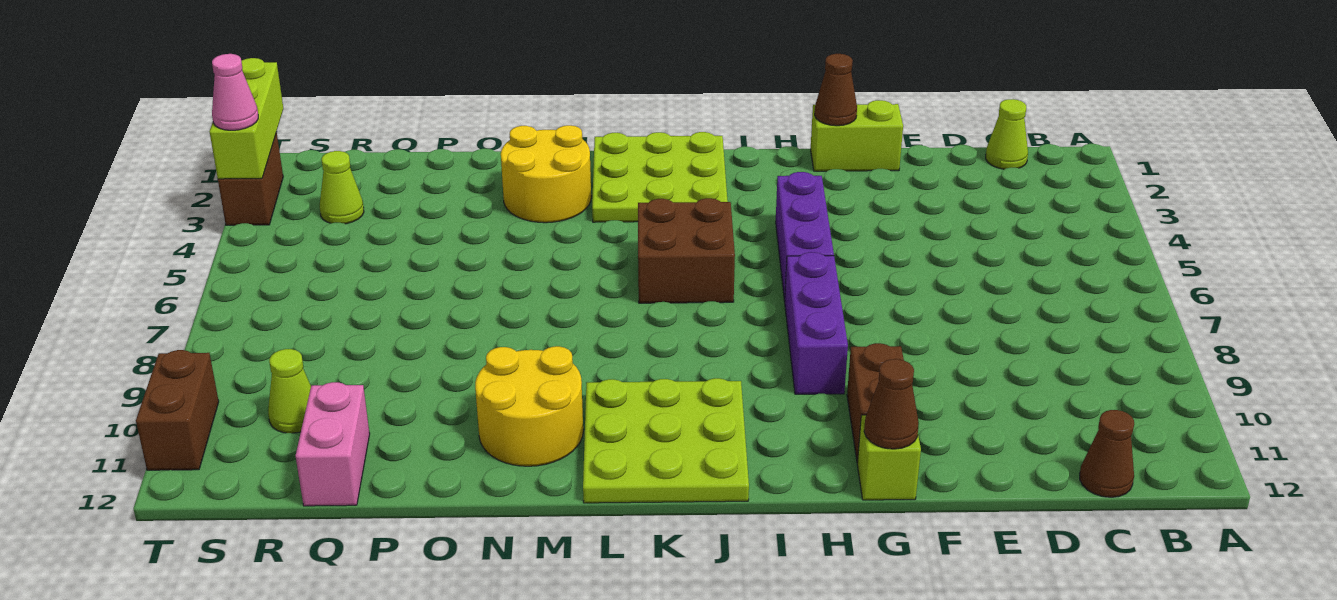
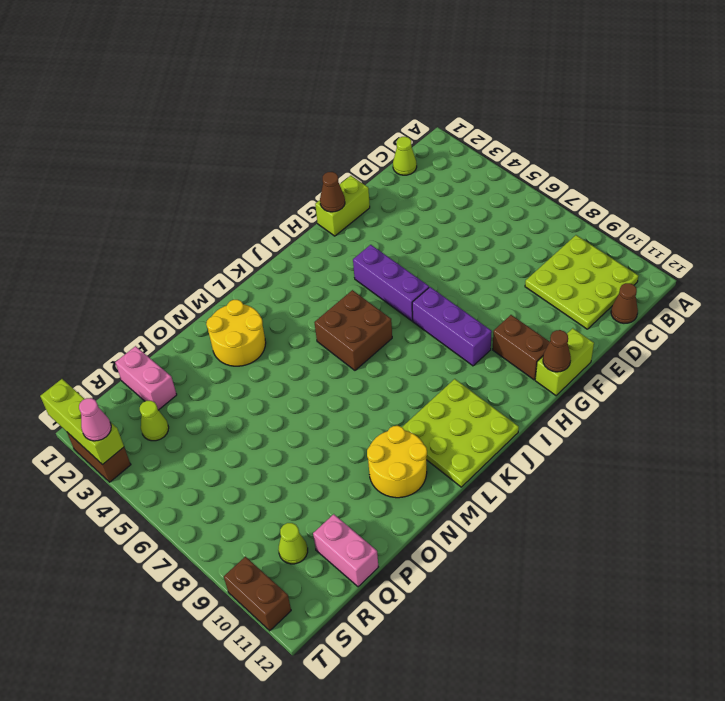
lime brick G12 level 1 -> lime brick F12:G12 level 1
lime plate J1:L3 level 1 -> lime plate B9:D11 level 1
none -> pink brick Q1:Q2 level 1

